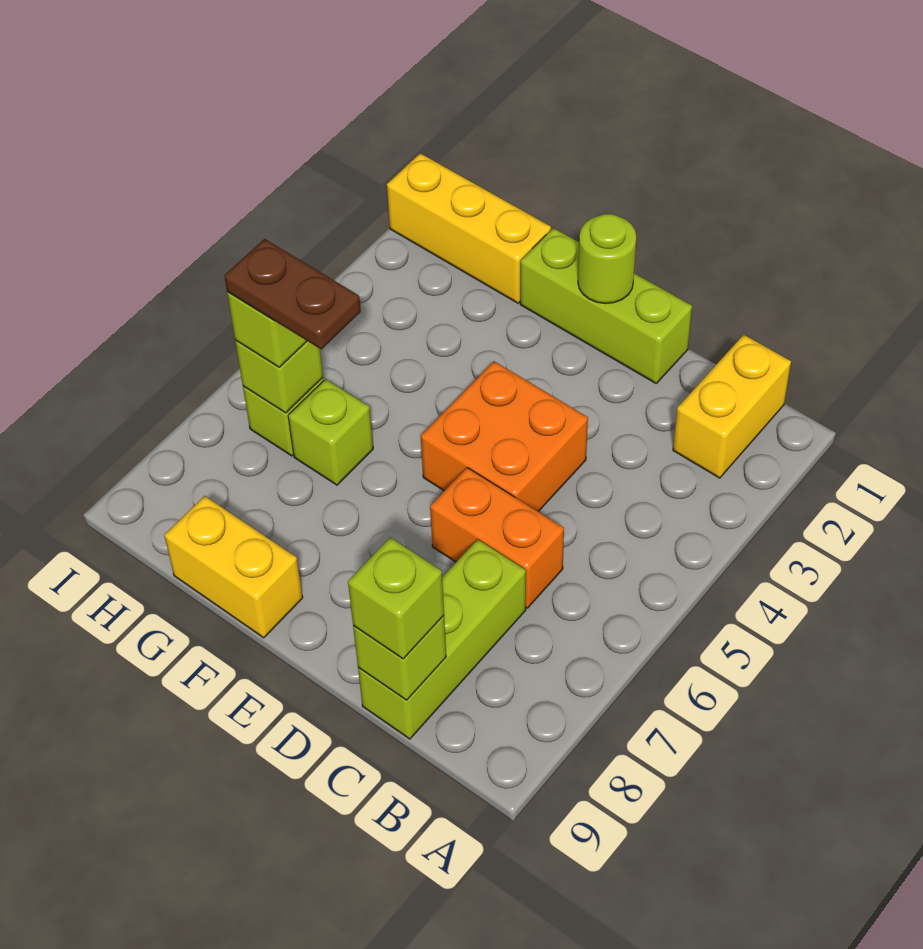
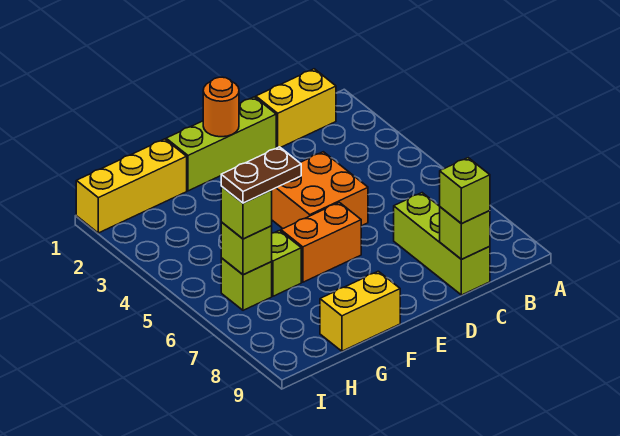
yellow brick B1:B2 level 1 -> yellow brick B1:C1 level 1
orange brick C6:D6 level 1 -> orange brick E6:F6 level 1
lime round brick E1 level 2 -> orange round brick E1 level 2

